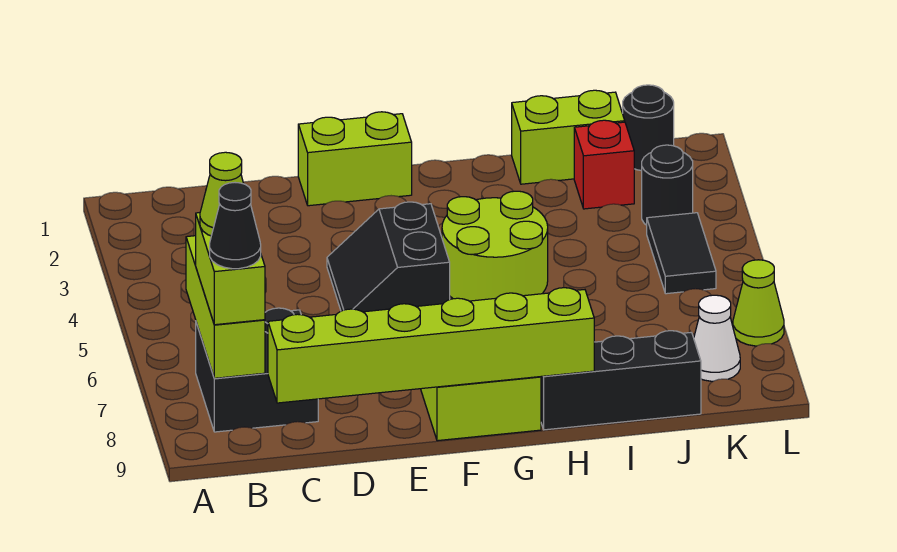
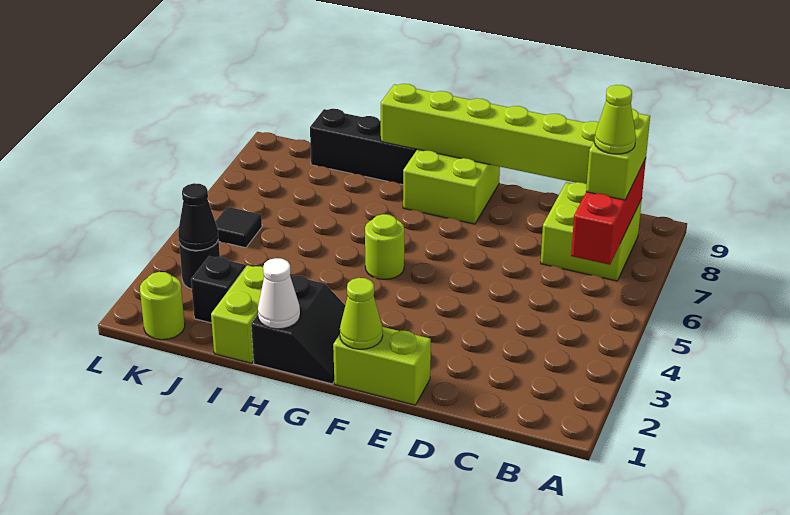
lime brick B6:B8 level 2 -> red brick B6:B8 level 2
black brick B7:C8 level 1 -> lime brick B7:C8 level 1
black cone B8 level 4 -> black cone K3 level 2
black slope E4:F5 level 1 top F -> black slope G1:H2 level 1 top H
lime round brick G4:H5 level 1 -> lime round brick G5 level 1
lime brick I1:J1 level 1 -> lime brick I1:I2 level 1
red brick J2 level 1 -> black brick J2 level 1
black round brick K1 level 1 -> lime round brick K1 level 1
black tile K4:K5 level 1 -> black tile K5 level 1
white cone K8 level 1 -> white cone H1 level 2
lime cone L7 level 1 -> lime cone F1 level 2

